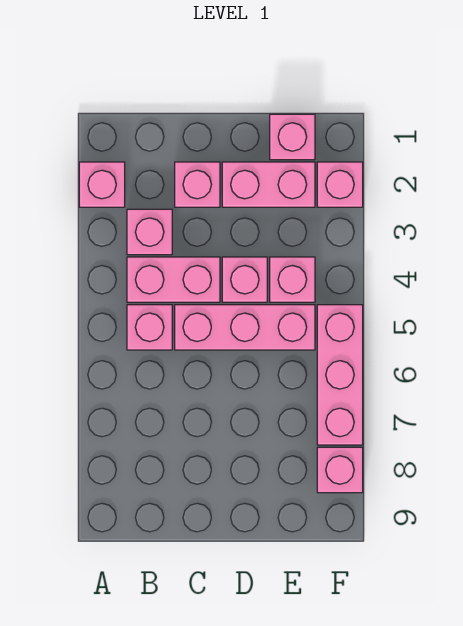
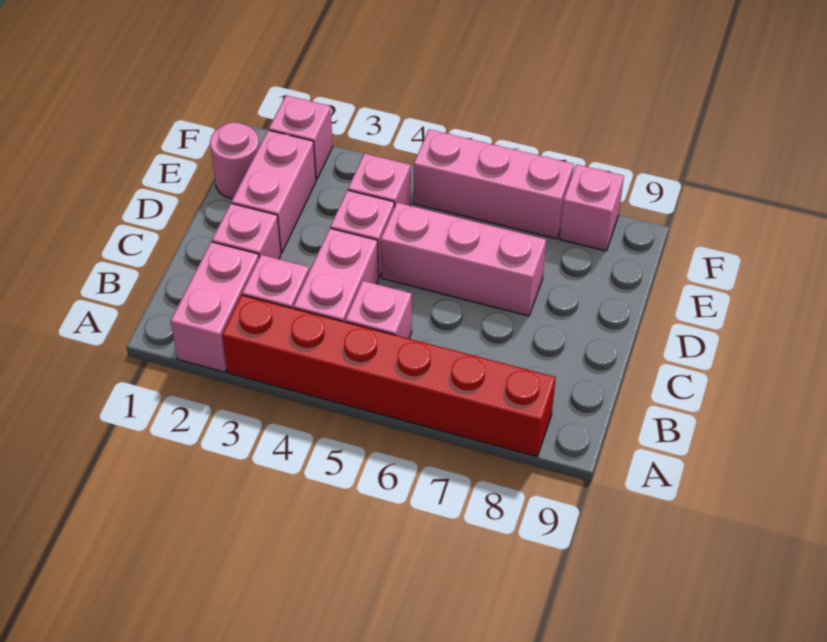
pink brick A2 level 1 -> pink brick A2:B2 level 1
none -> red brick A3:A8 level 1
pink brick C5:E5 level 1 -> pink brick D5:D7 level 1
pink brick E1 level 1 -> pink round brick E1 level 1

